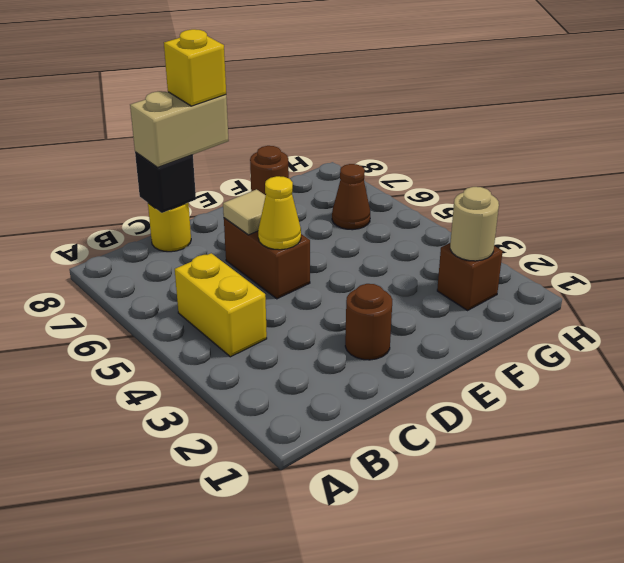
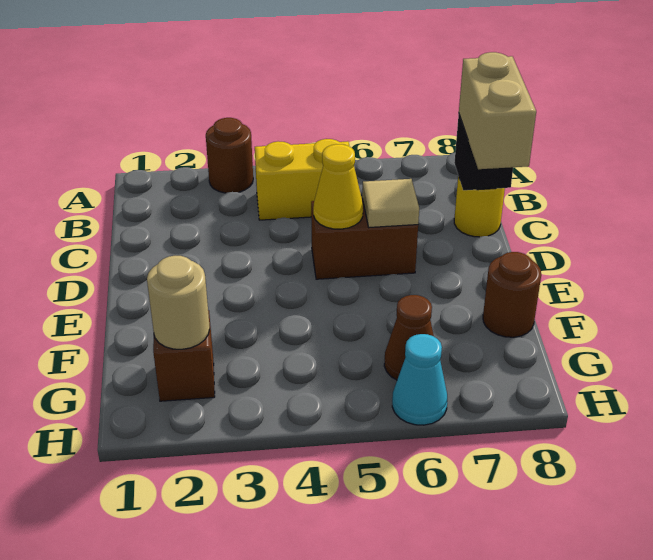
brown round brick D2 level 1 -> brown round brick A3 level 1
yellow brick D8 level 4 -> none
none -> cyan cone H6 level 1

